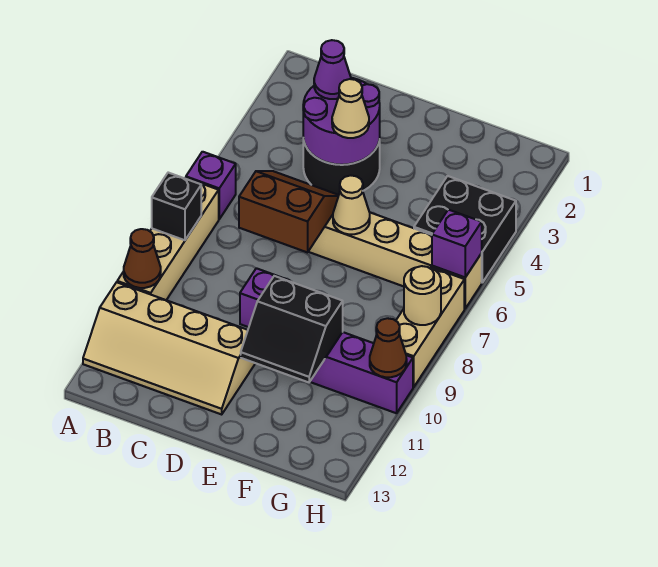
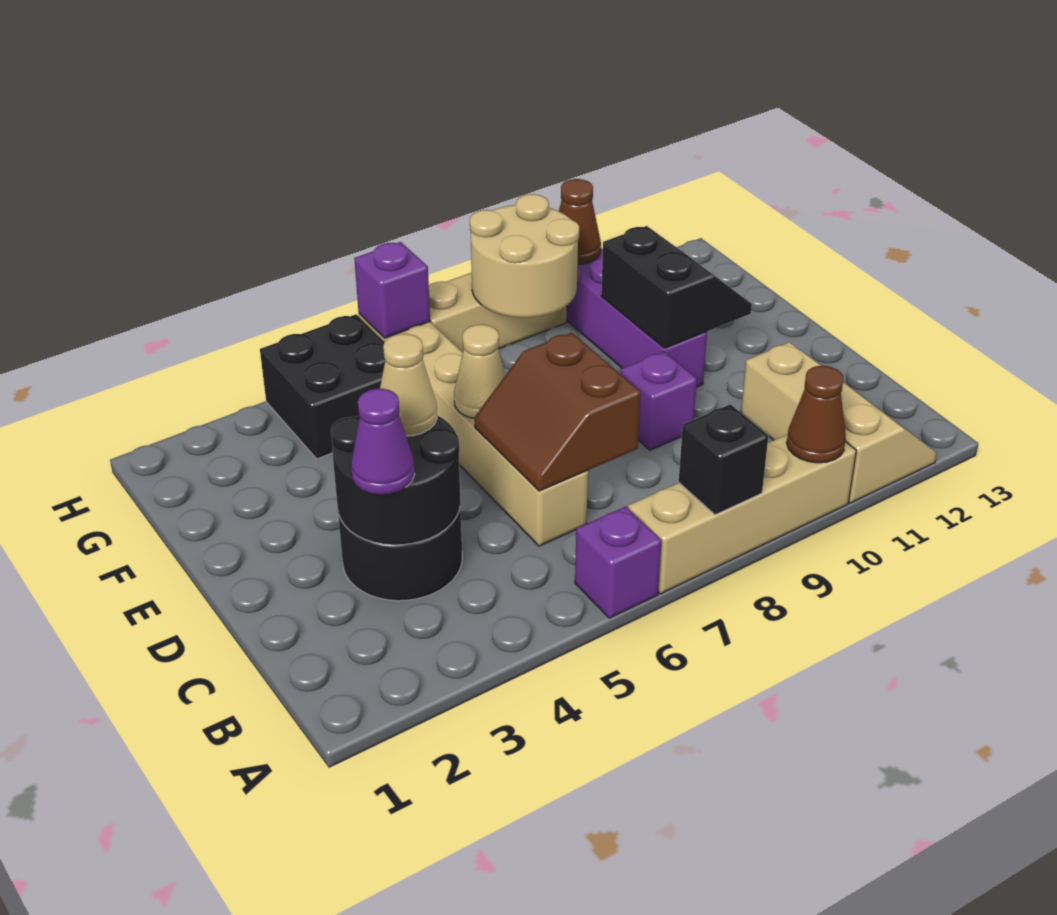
tan slope A11:D12 level 1 top 11 -> tan slope A11:C12 level 1 top 11
purple round brick C3:D4 level 2 -> black round brick C3:D4 level 2
tan round brick H8 level 2 -> tan round brick G8:H9 level 2

